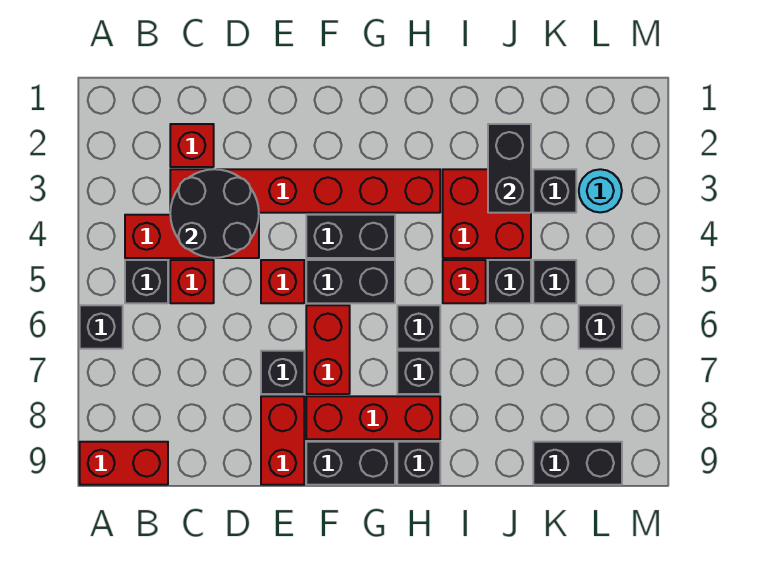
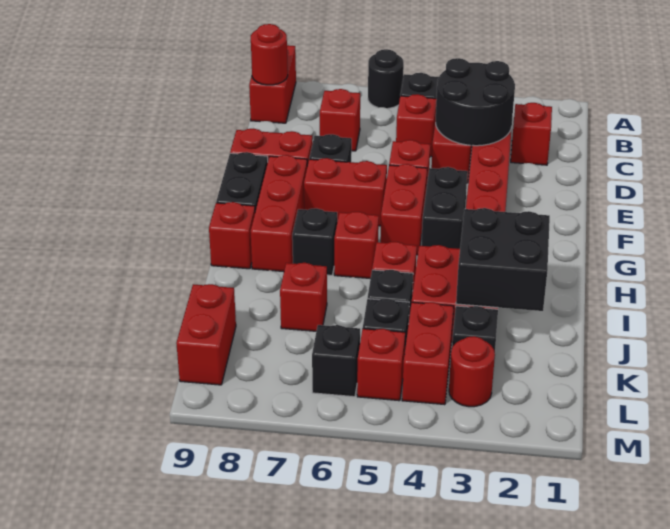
black brick A6 level 1 -> black round brick A6 level 1
none -> red round brick B9 level 2
none -> red brick C7 level 1
black brick F5:G5 level 1 -> red brick F5:G5 level 1
black brick H6 level 1 -> red brick H6 level 1
black brick H9 level 1 -> red brick H9 level 1
black brick J2:J3 level 2 -> black brick I2:J3 level 2
none -> red brick J7 level 1
none -> red brick K4:L4 level 1
black brick K9:L9 level 1 -> red brick K9:L9 level 1
cyan round brick L3 level 1 -> red round brick L3 level 1
none -> red brick L5 level 1

